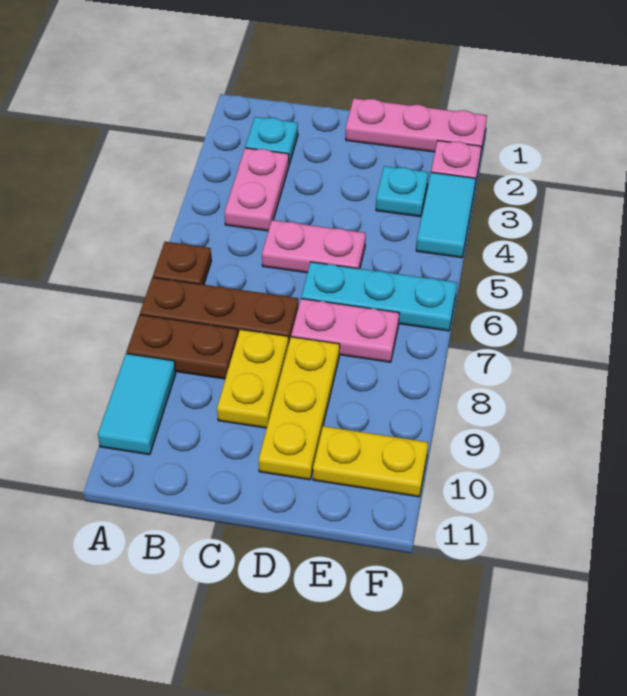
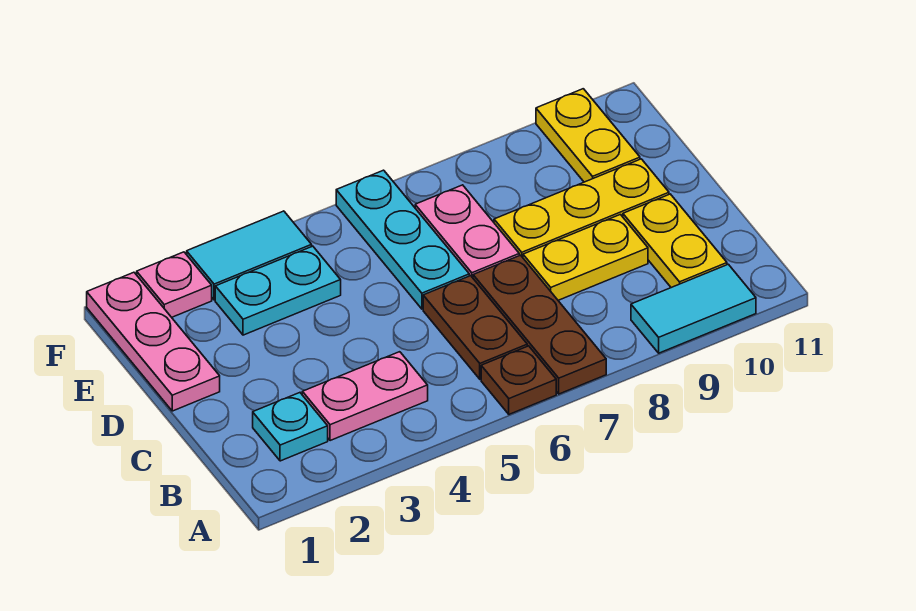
brown plate A8:B8 level 1 -> brown plate B6:C6 level 1
none -> yellow plate B10:C10 level 1
pink plate C5:D5 level 1 -> none
cyan plate E3 level 1 -> cyan plate E3:E4 level 1

